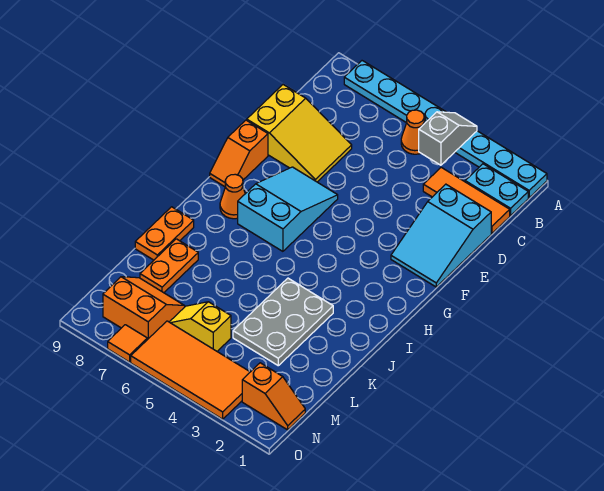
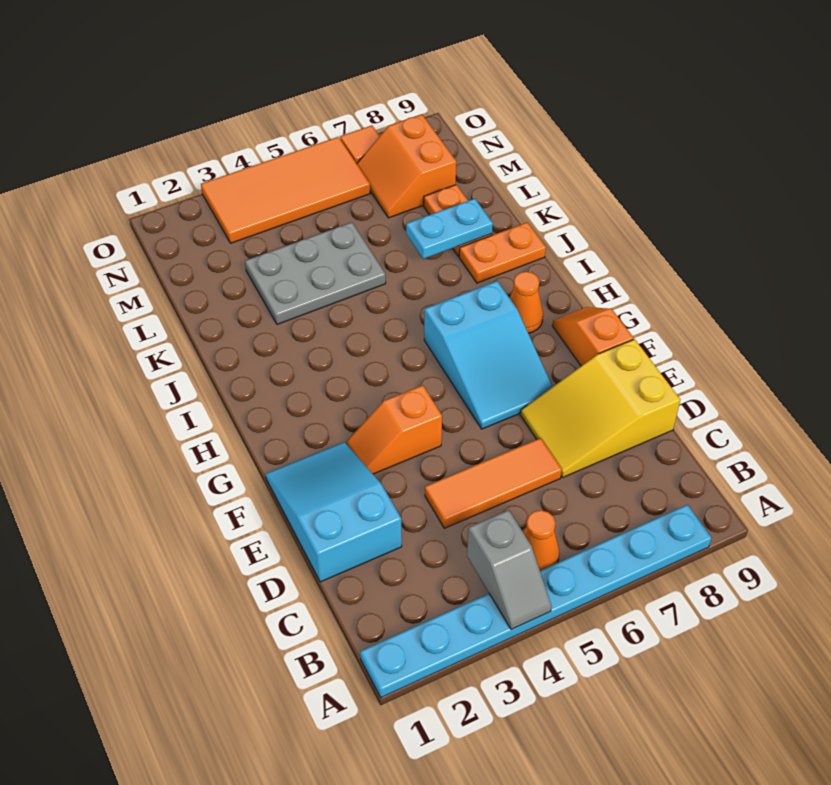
cyan plate B1:B2 level 1 -> cyan plate K7:K8 level 2
orange tile C1:C3 level 1 -> orange tile D4:D6 level 1
grey plate J3:L4 level 1 -> grey plate K3:L5 level 1
orange plate J9:K9 level 1 -> orange plate J8:J9 level 1
yellow slope M5:M6 level 1 top 5 -> none
orange slope M7:N8 level 1 top N -> orange slope M7:N8 level 1 top 8
orange slope N1:N2 level 1 top 2 -> orange slope F3:F4 level 1 top 4

